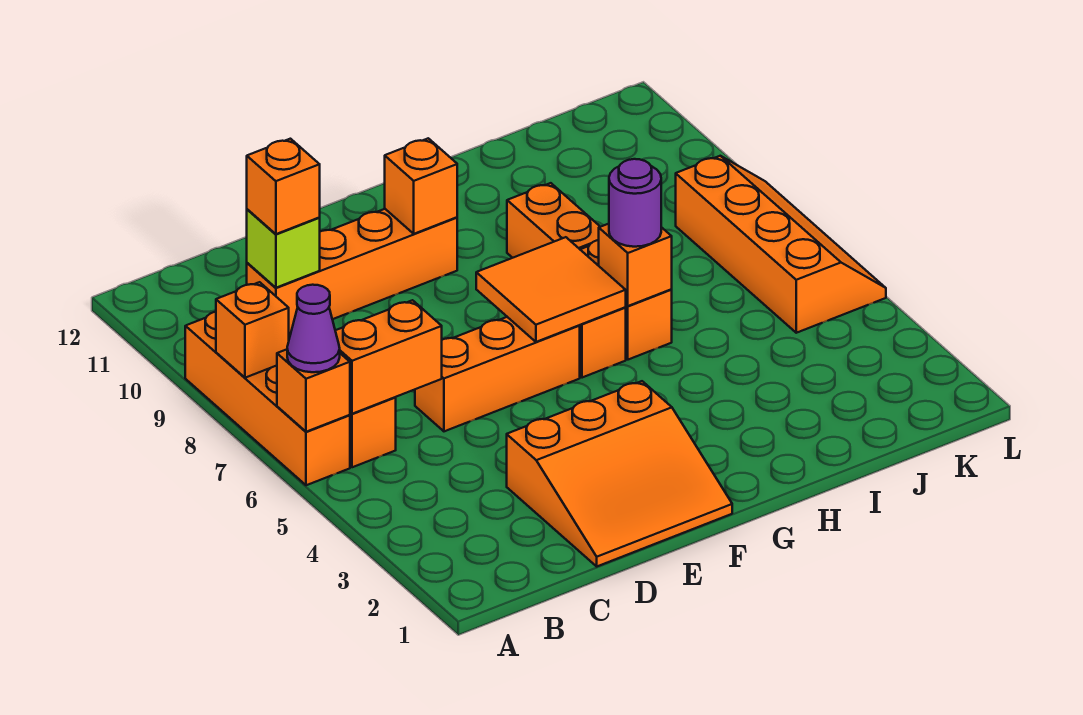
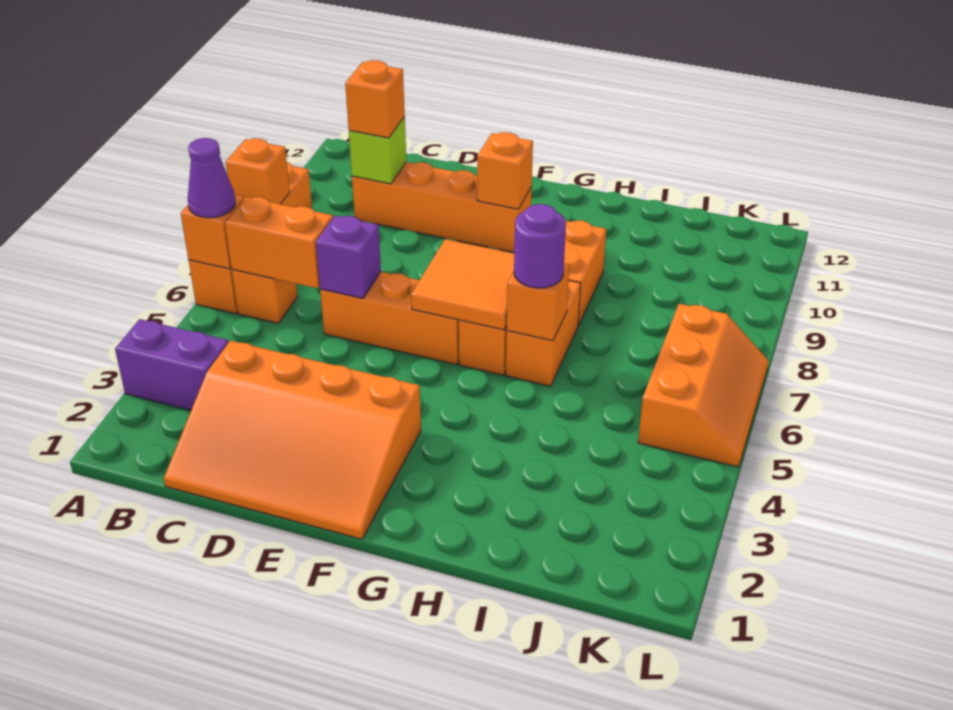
none -> purple brick A3:B3 level 1
orange slope D1:F3 level 1 top 3 -> orange slope C1:F3 level 1 top 3
none -> purple brick D6 level 2
orange slope K5:L8 level 1 top K -> orange slope K5:L7 level 1 top K

